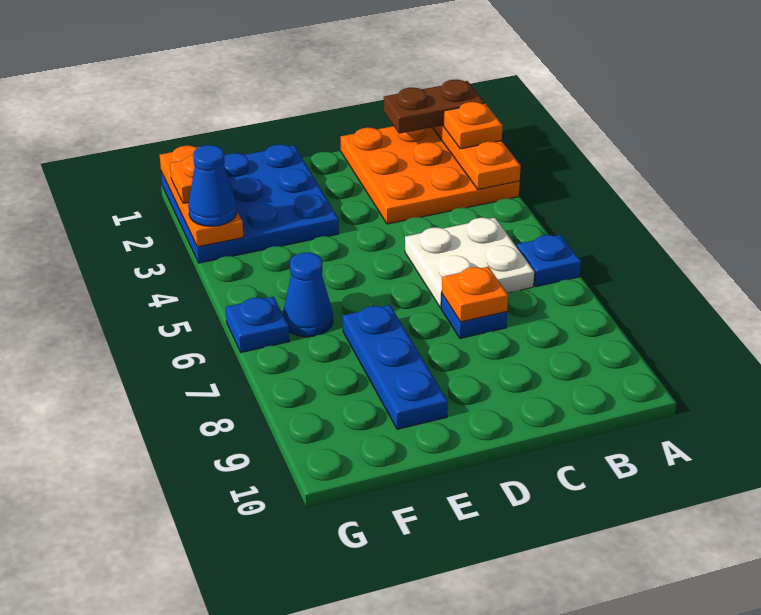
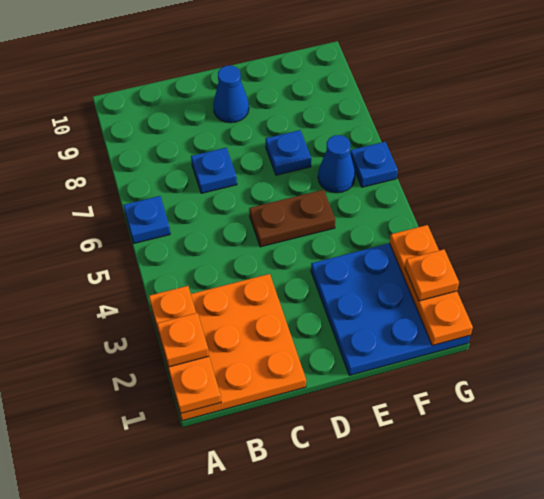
brown plate A1:B1 level 3 -> brown plate D5:E5 level 1
white plate B5:C6 level 1 -> none
orange plate C7 level 2 -> none
blue plate E7:E9 level 1 -> blue plate E7 level 1
blue cone G3 level 3 -> blue cone D9 level 1

